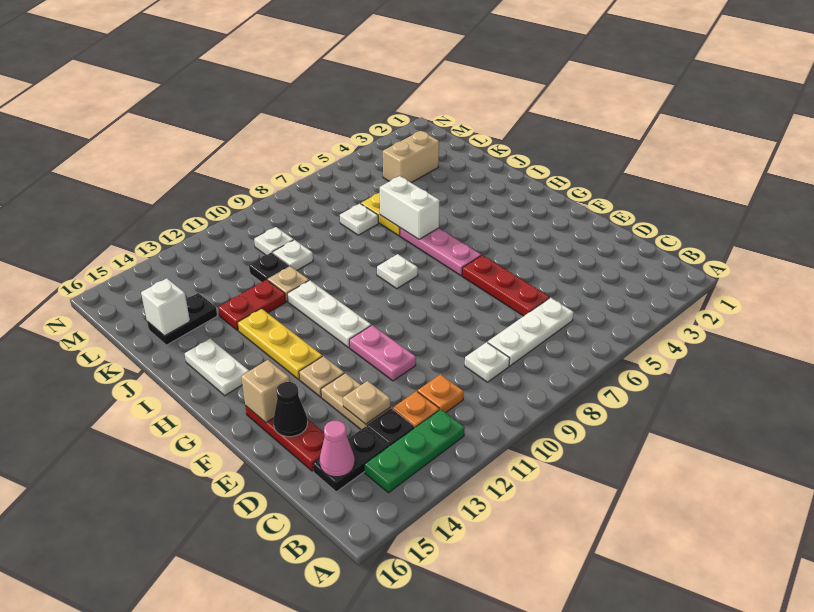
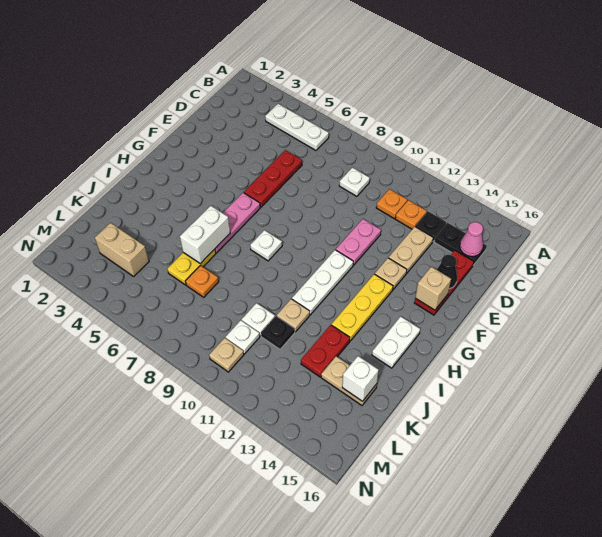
green plate B12:B14 level 1 -> none
white plate C6:C8 level 1 -> white plate B4:B6 level 1
tan plate D13 level 2 -> tan plate M10 level 1
red plate J12:J13 level 1 -> red plate J13:K13 level 1
white plate K7 level 1 -> orange plate K7 level 1
black plate K14:K15 level 1 -> tan plate K14:K15 level 1

